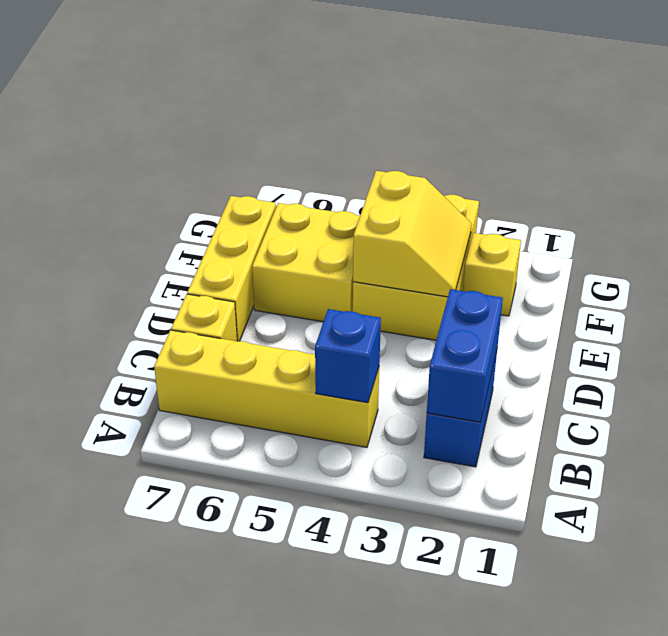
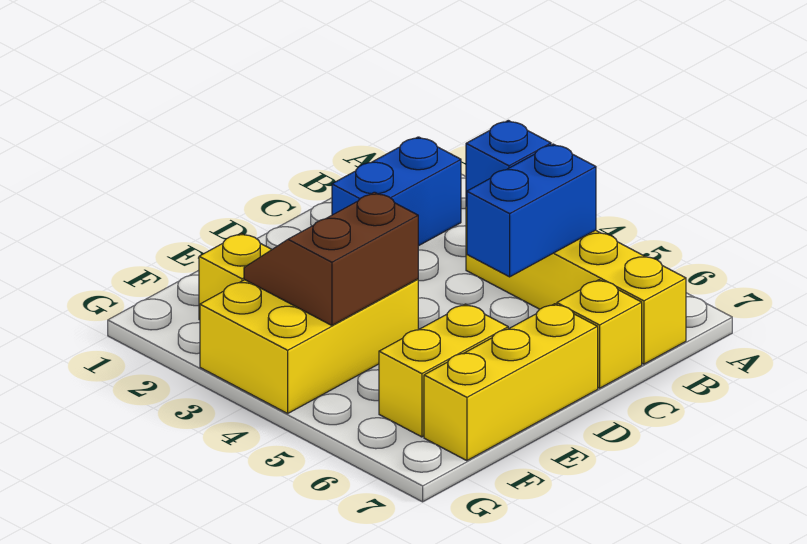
blue brick B2:C2 level 2 -> blue brick B5:C5 level 2
yellow slope E3:F4 level 2 top 4 -> brown slope E3:F4 level 2 top 4
yellow brick E5:F6 level 1 -> yellow brick E6:F6 level 1

